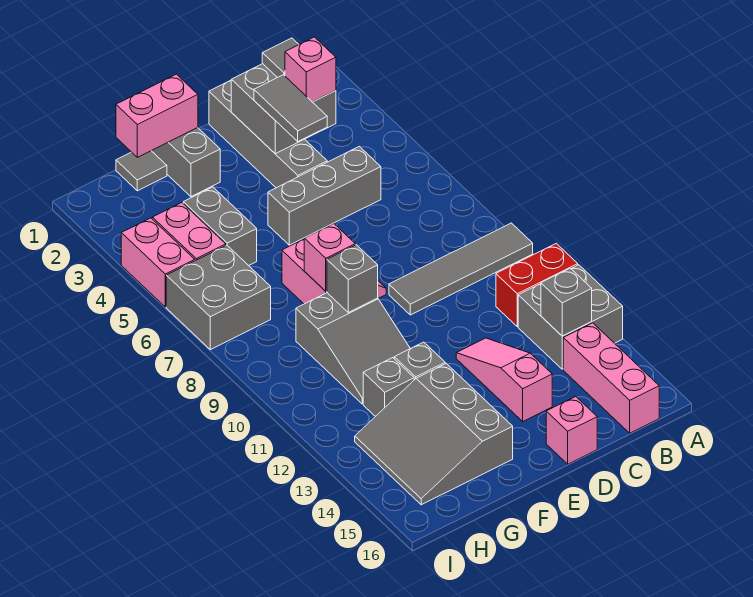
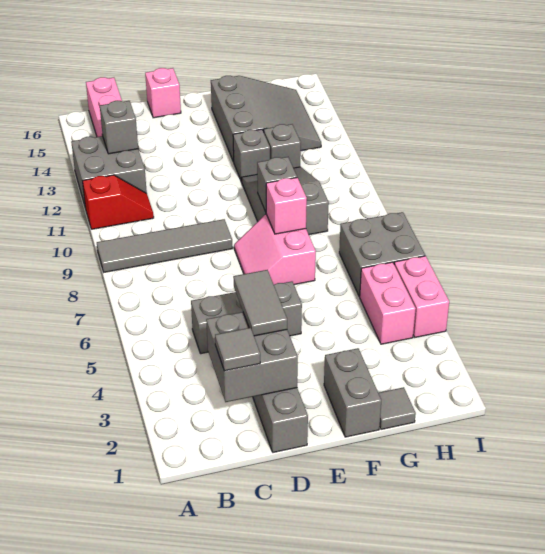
red brick A11:B11 level 1 -> red slope A11:B11 level 1 top A
pink brick C3 level 3 -> none
pink slope D12:D14 level 1 top 14 -> none
pink brick F1:G1 level 2 -> none
grey brick G4:G5 level 1 -> none

